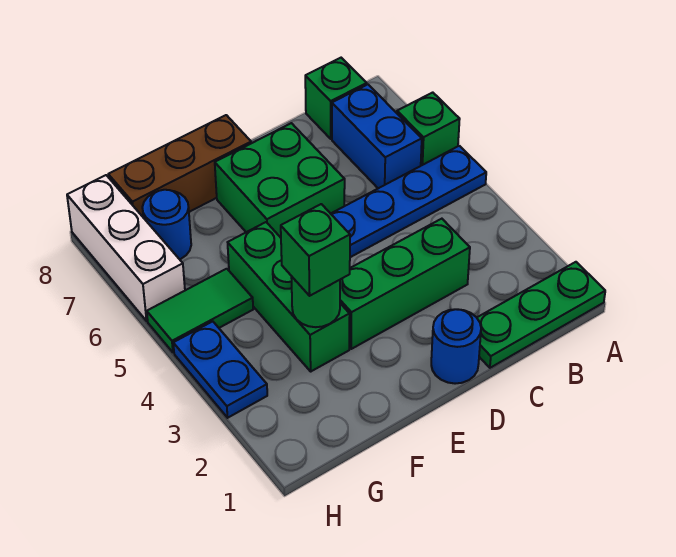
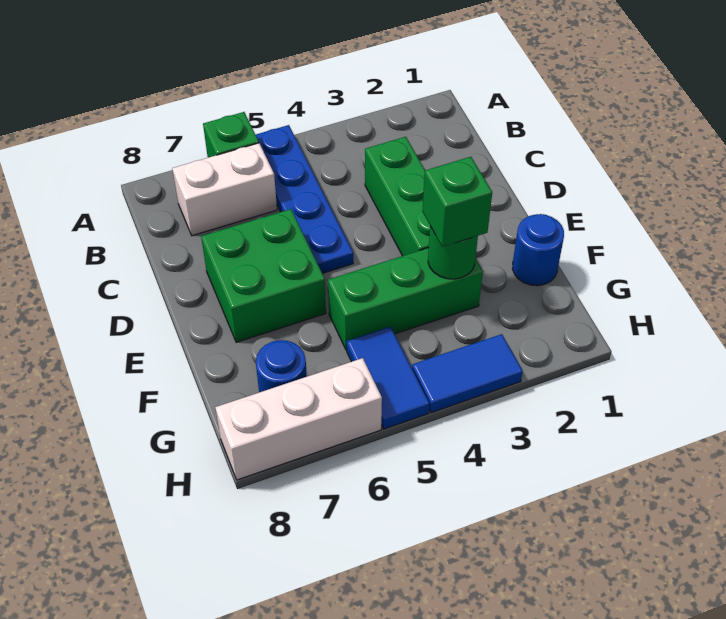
green plate A1:C1 level 1 -> none
blue brick B6:B7 level 1 -> white brick B6:B7 level 1
green brick B8 level 1 -> none
blue round brick D1 level 1 -> blue round brick F1 level 1
brown brick E8:G8 level 1 -> none
green tile G5:H5 level 1 -> blue tile G5:H5 level 1
blue plate H3:H4 level 1 -> blue tile H3:H4 level 1

